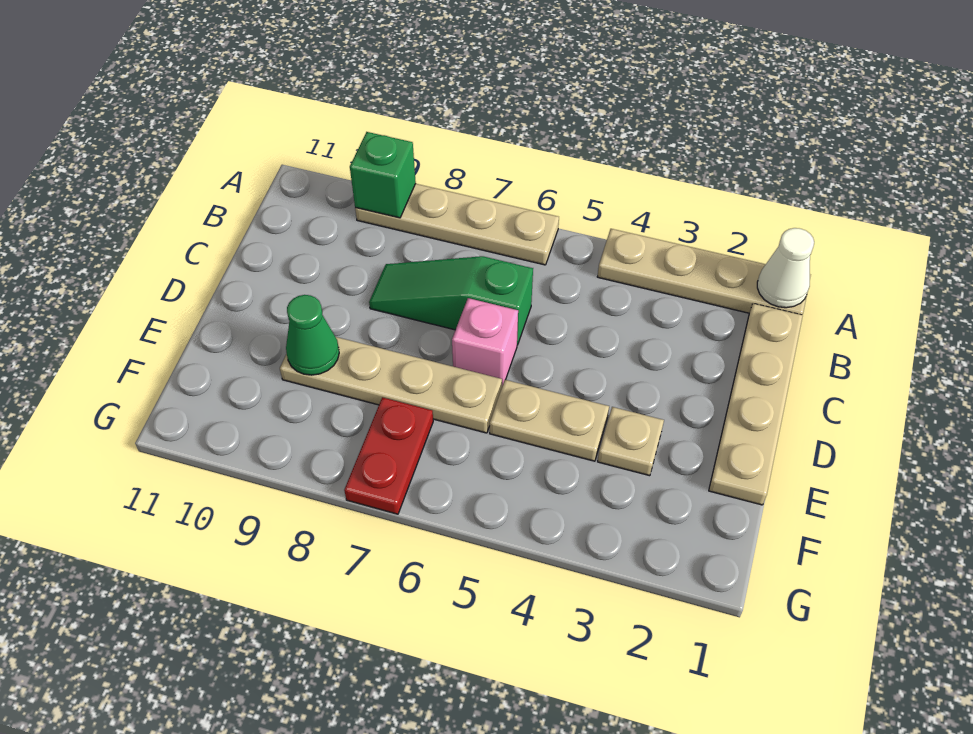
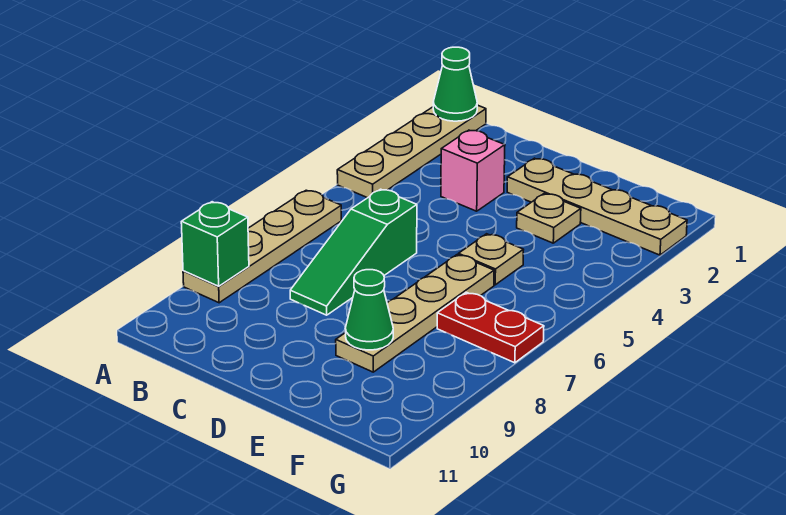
white cone A1 level 2 -> green cone A1 level 2
tan plate B1:E1 level 1 -> tan plate D2:G2 level 1
pink brick D6 level 1 -> pink brick C3 level 1
tan plate E4:E5 level 1 -> tan plate E5 level 1

